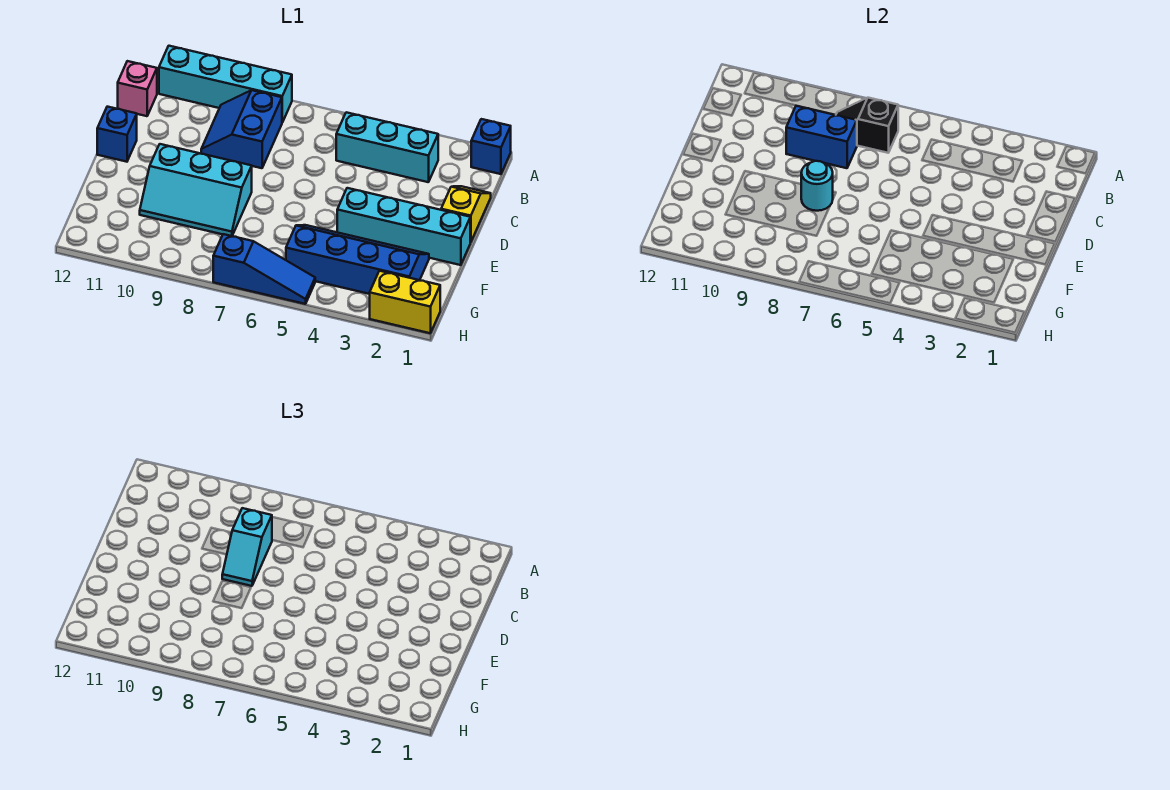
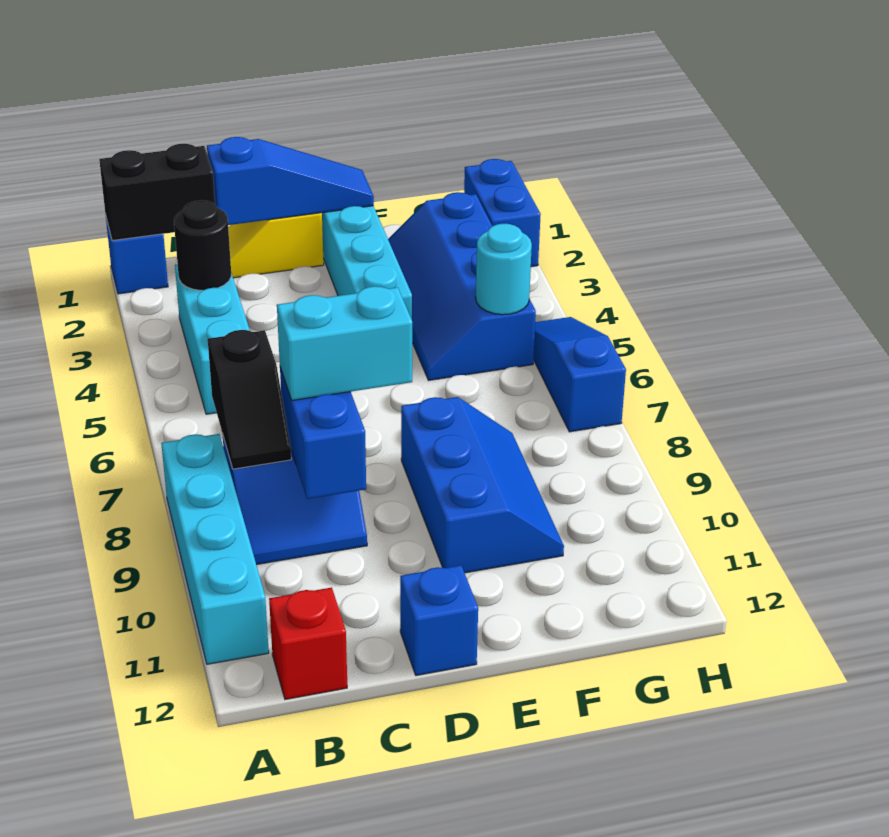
none -> black brick A1:B1 level 2
none -> black round brick B3 level 2
pink brick B12 level 1 -> red brick B12 level 1
none -> blue slope C1:E1 level 2 top C
cyan slope C8:D8 level 3 top C -> cyan brick C8:D8 level 3
cyan slope E8:F10 level 1 top E -> blue slope E8:F10 level 1 top E
cyan round brick E8 level 2 -> cyan round brick G5 level 2
yellow brick H1:H2 level 1 -> blue brick H1:H2 level 1

